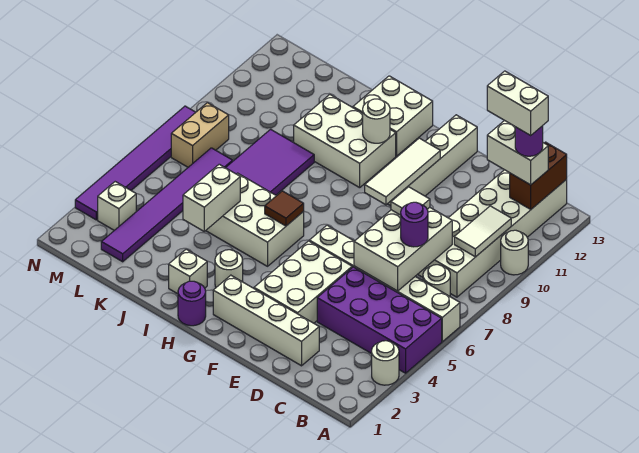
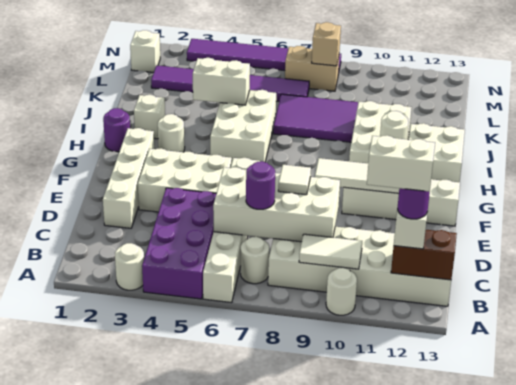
white brick B12:C12 level 5 -> white brick B11:B12 level 5
white brick C6:D8 level 2 -> white brick C6:D9 level 2
brown tile H6 level 2 -> none
white brick M3 level 1 -> white brick M1 level 1
none -> tan brick M8 level 2

